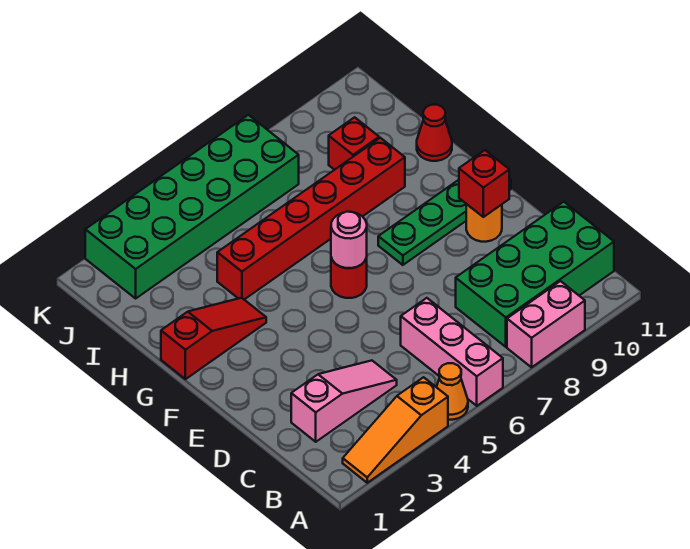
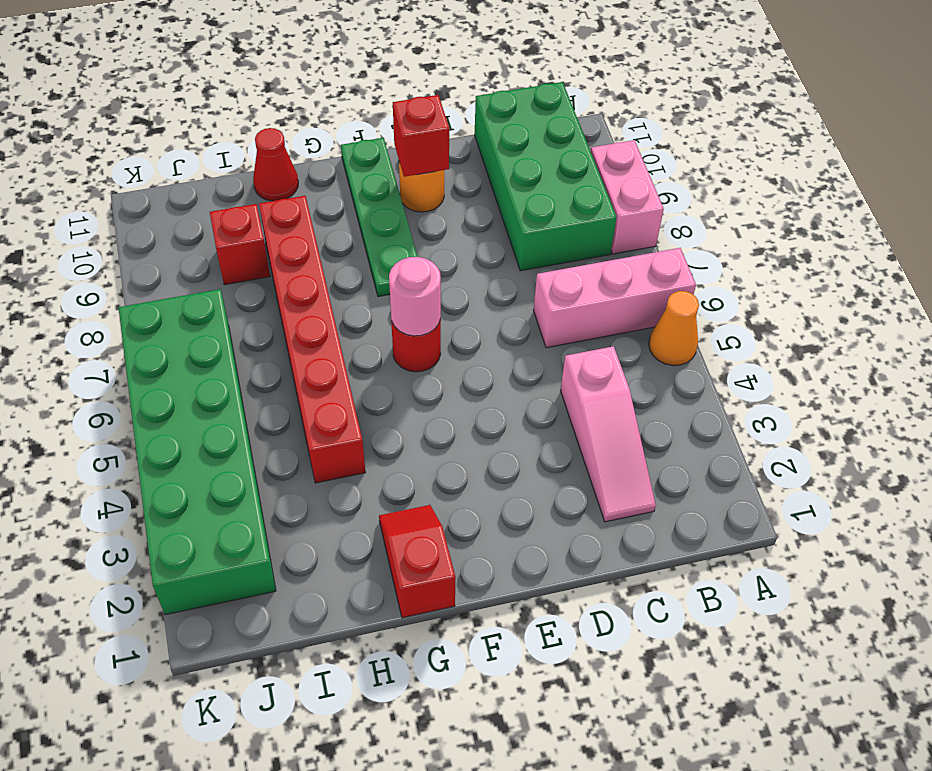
orange slope A2:A4 level 1 top 4 -> none
pink slope C2:C4 level 1 top 2 -> pink slope C2:C4 level 1 top 4
red slope G1:G3 level 1 top 1 -> red slope G1:G2 level 1 top 1

